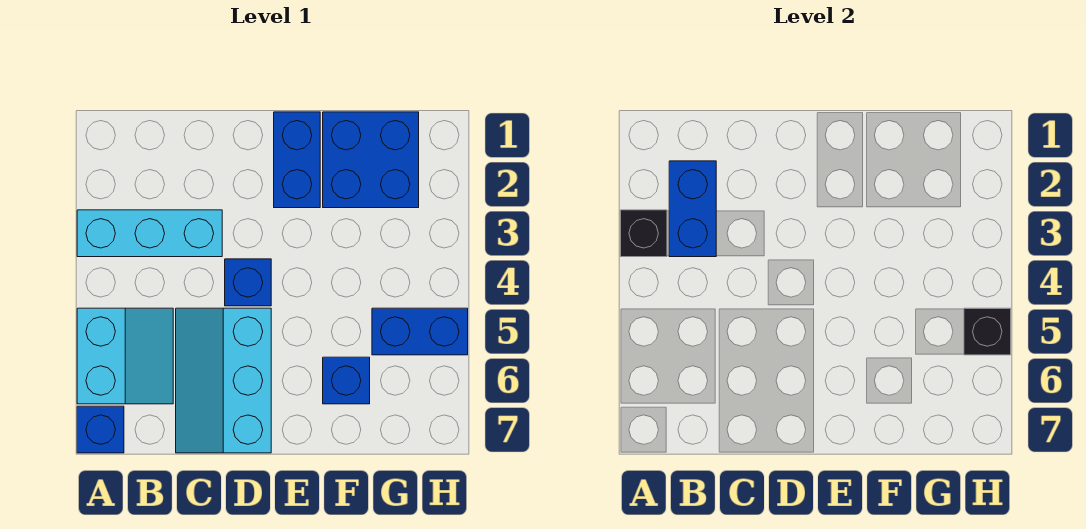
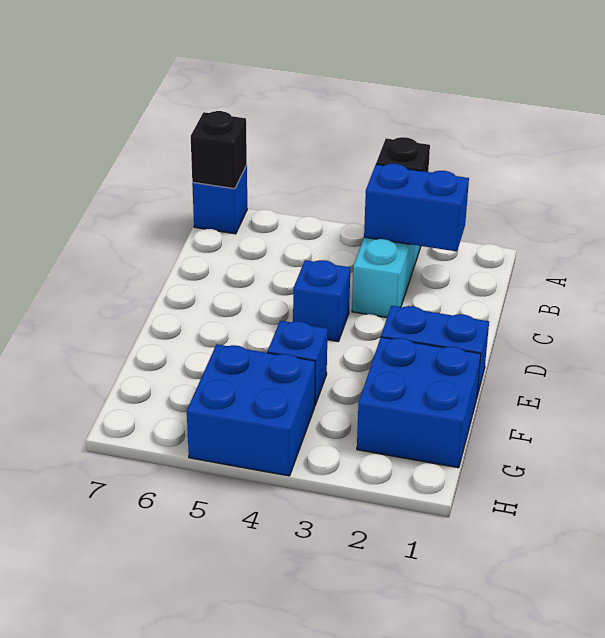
cyan slope A5:B6 level 1 top A -> none
cyan slope C5:D7 level 1 top D -> none
blue brick F6 level 1 -> blue brick F4 level 1
blue brick G5:H5 level 1 -> blue brick G4:H5 level 1
black brick H5 level 2 -> black brick A7 level 2

